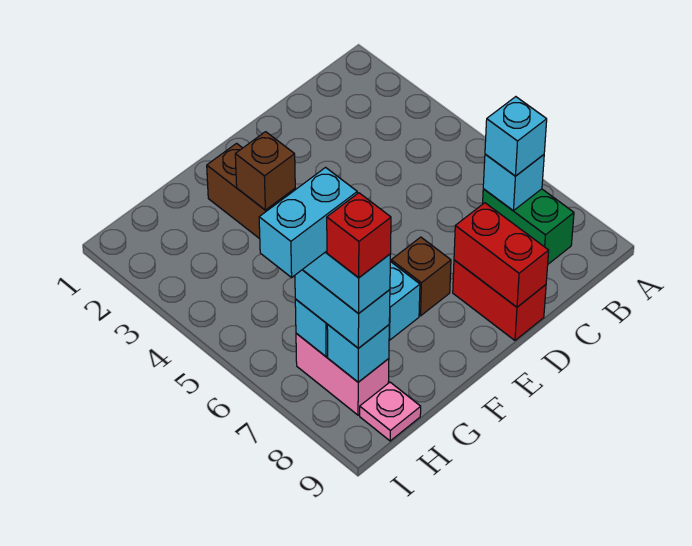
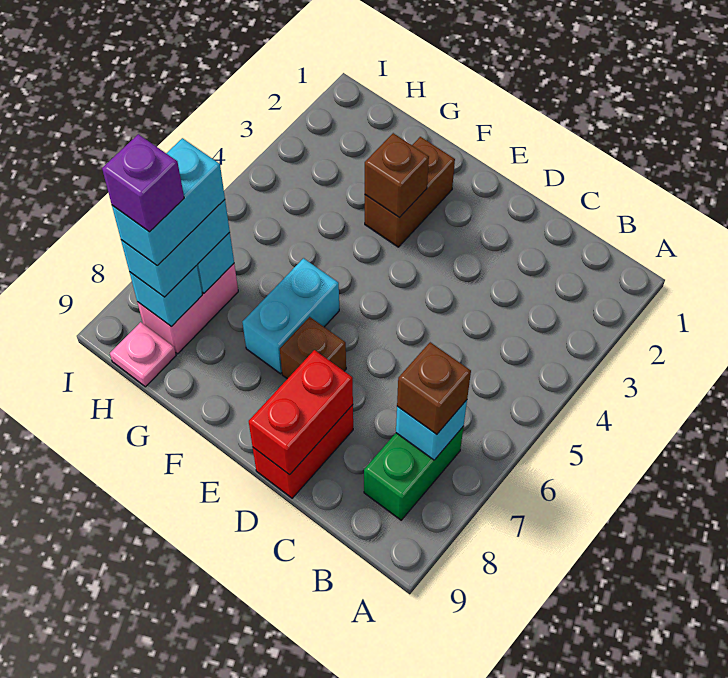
cyan brick B7 level 3 -> brown brick B7 level 3
cyan brick H7:I7 level 5 -> none
red brick H8 level 5 -> purple brick H8 level 5

